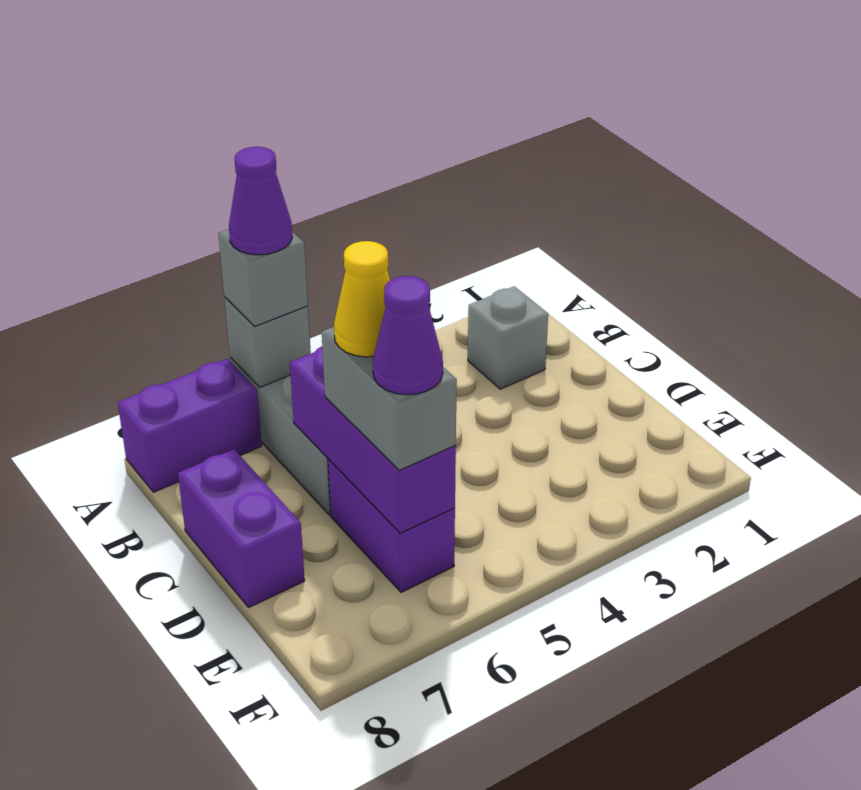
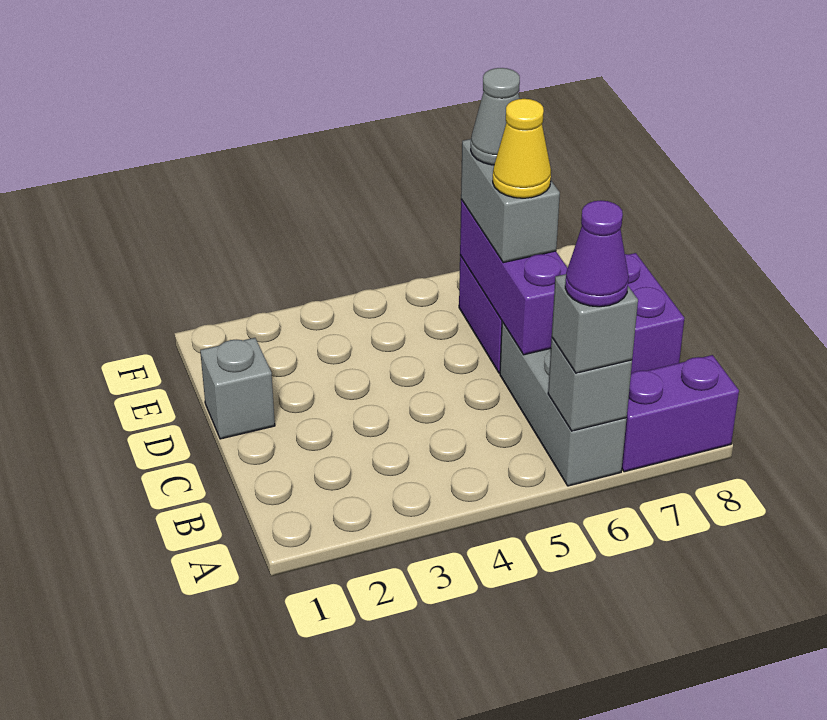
grey brick B2 level 1 -> grey brick D1 level 1
purple cone E6 level 4 -> grey cone E6 level 4

